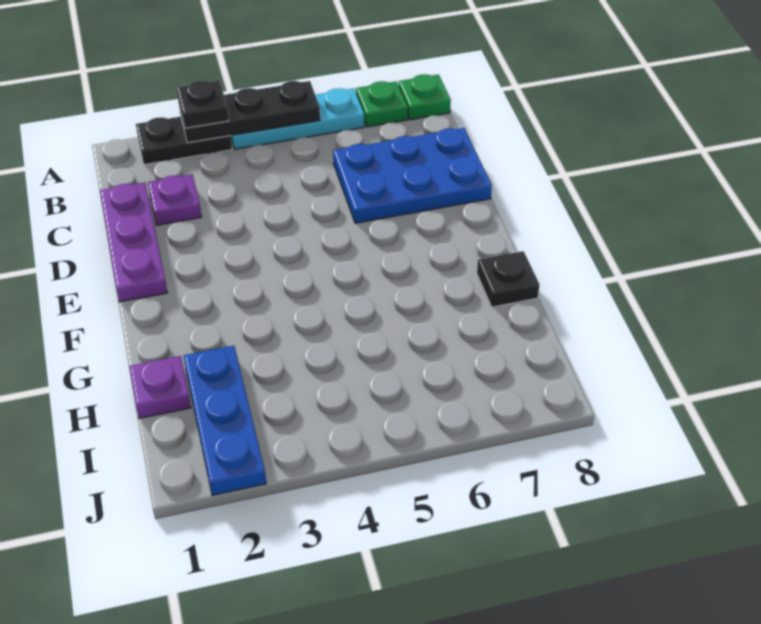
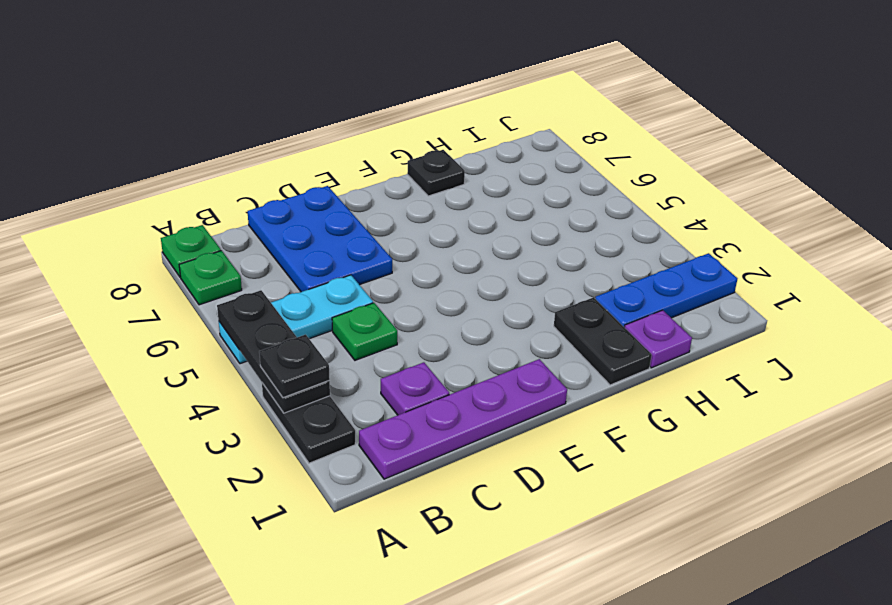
cyan plate A4:A6 level 1 -> cyan plate A5:C5 level 1
purple plate C1:E1 level 1 -> purple plate B1:E1 level 1
none -> green plate C4 level 1
none -> black plate G1:G2 level 1

